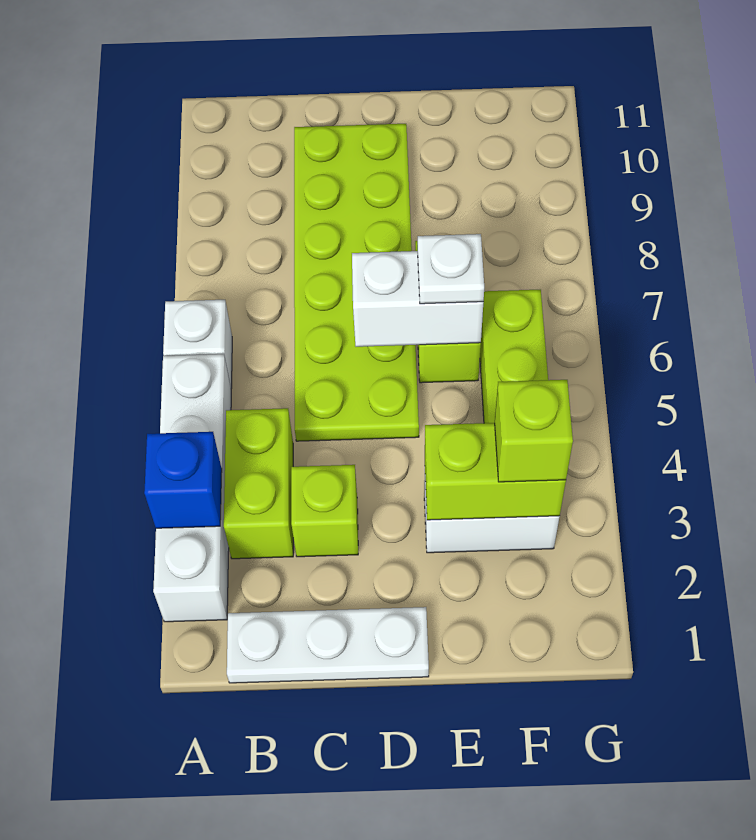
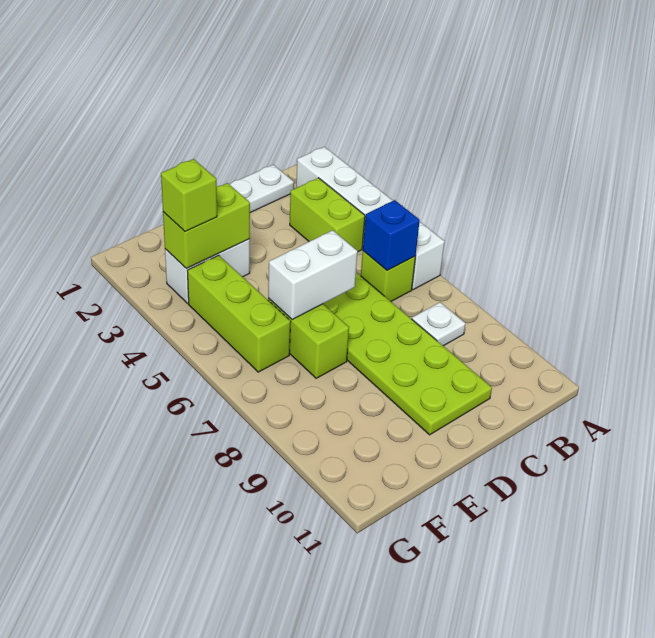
blue brick A3 level 2 -> blue brick B6 level 2
lime brick C3 level 1 -> lime brick B6 level 1
white plate E6 level 3 -> white plate B8 level 1

